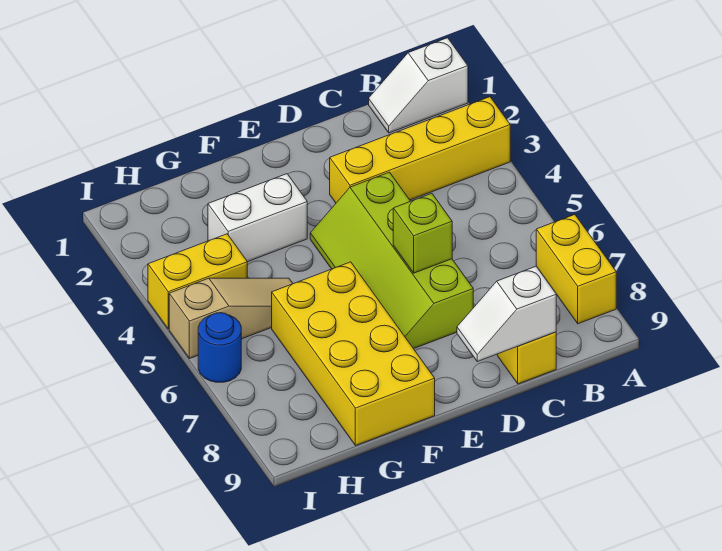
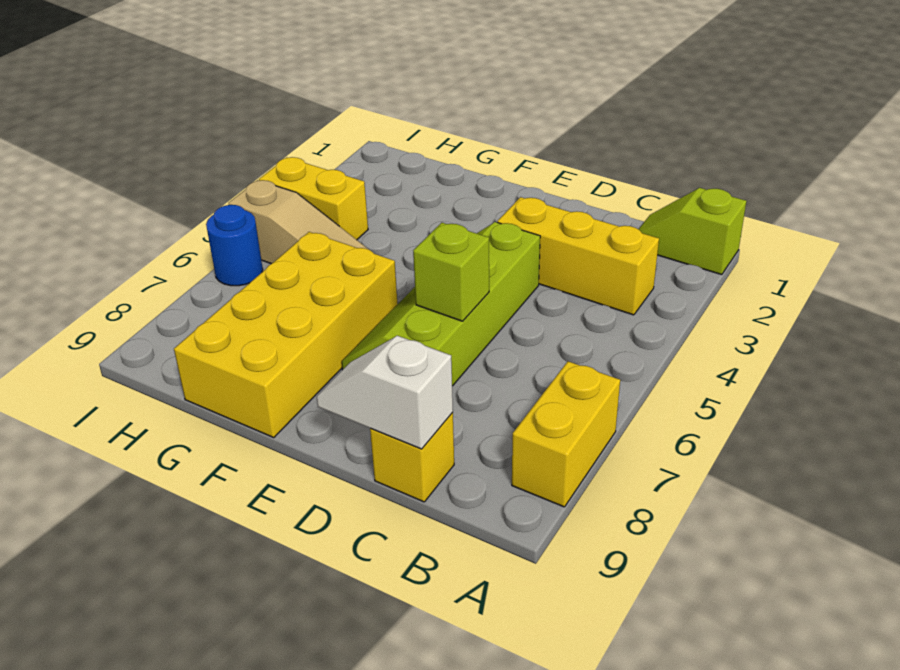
white slope A1:B1 level 1 top A -> lime slope A1:B1 level 1 top A
yellow brick A3:D3 level 1 -> yellow brick B3:D3 level 1
white brick F3:G3 level 1 -> none

